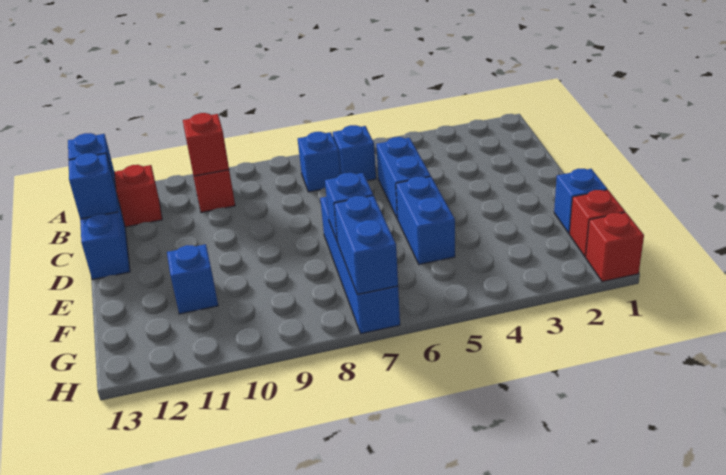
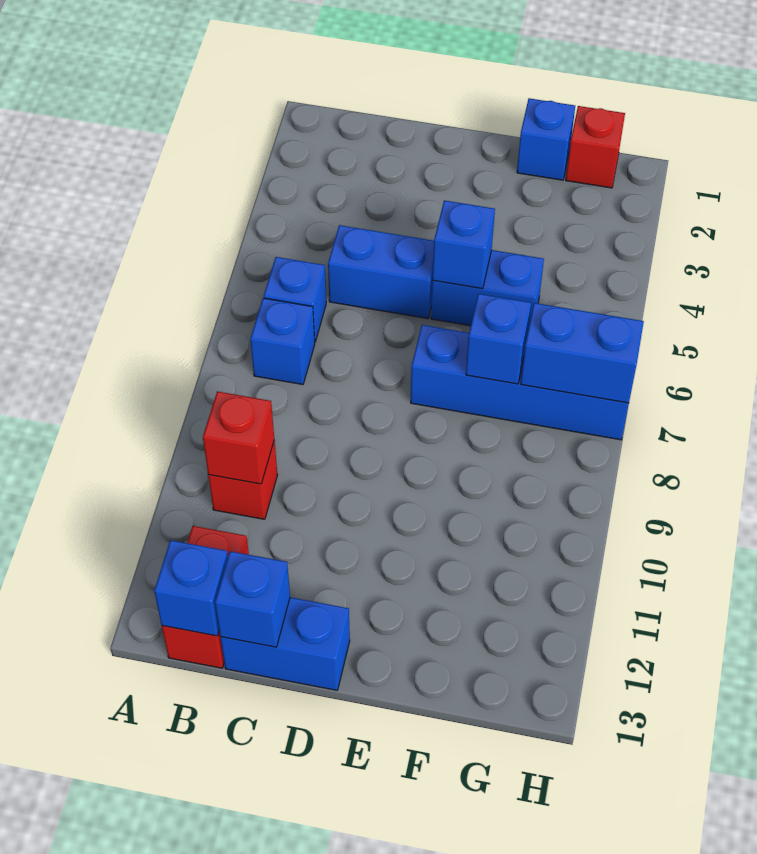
blue brick F11 level 1 -> blue brick E5 level 2
red brick H1 level 1 -> none

